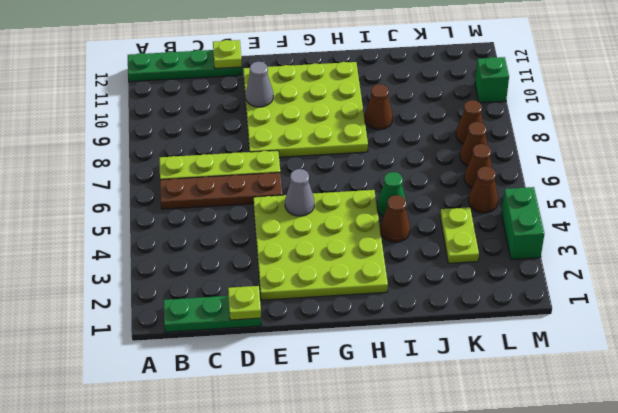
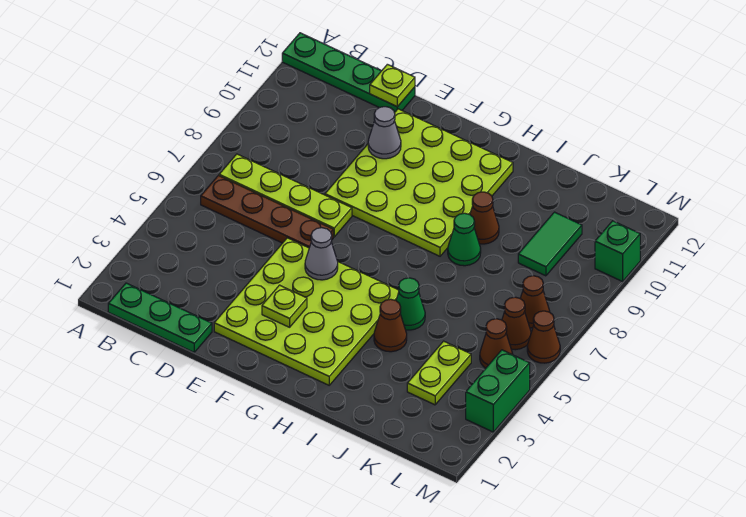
lime plate D1 level 2 -> lime plate F3 level 2
none -> green cone I8 level 1
none -> green tile K9:K10 level 1
brown cone L8 level 1 -> brown cone M6 level 1

